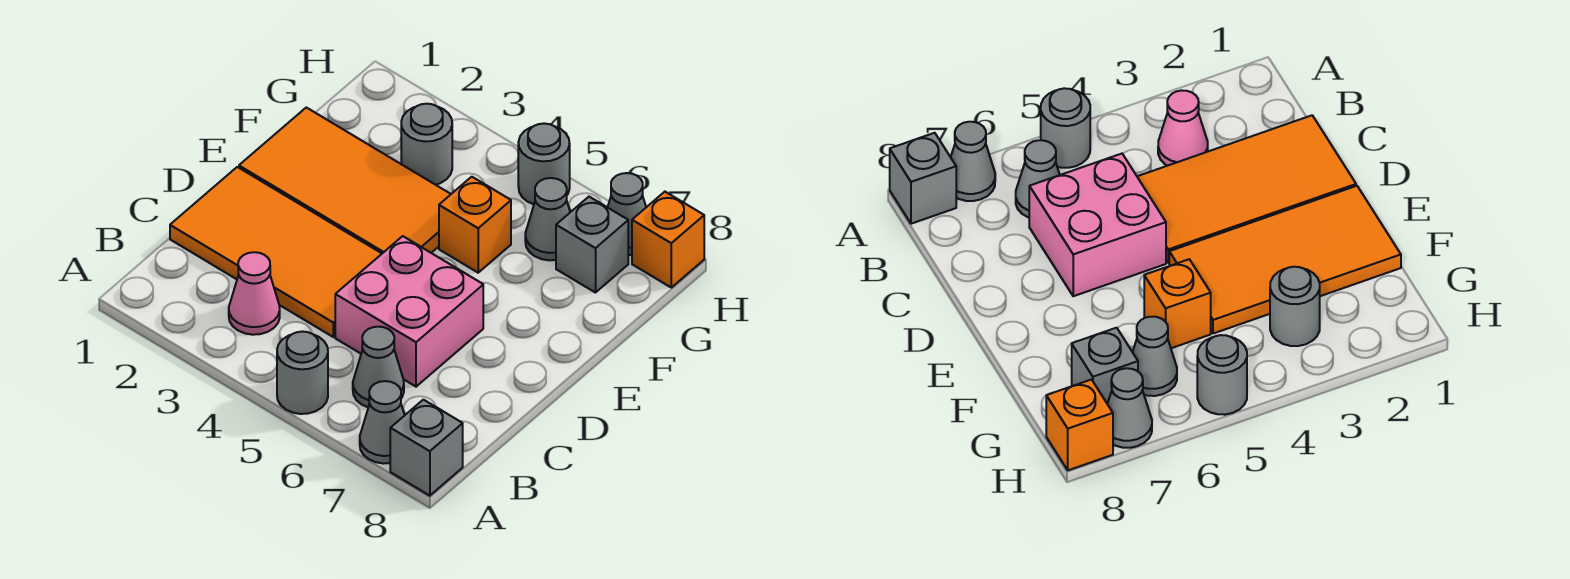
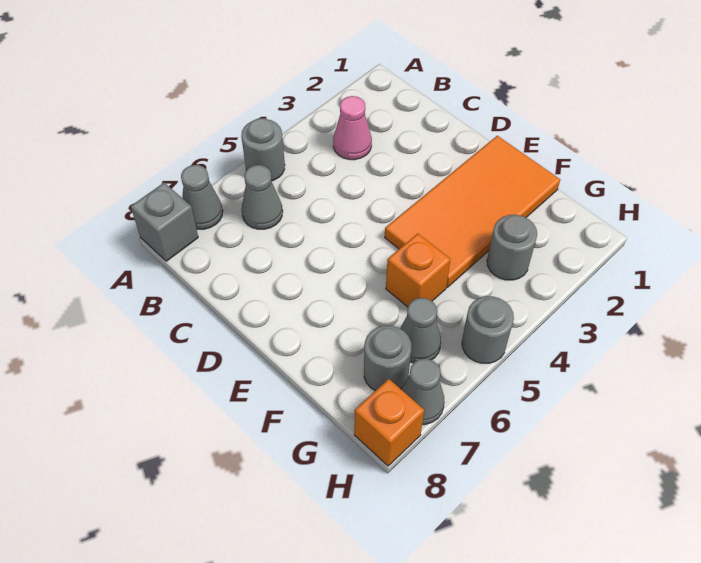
orange tile C1:D4 level 1 -> none
pink brick C5:D6 level 1 -> none
grey brick G7 level 1 -> grey round brick G7 level 1

